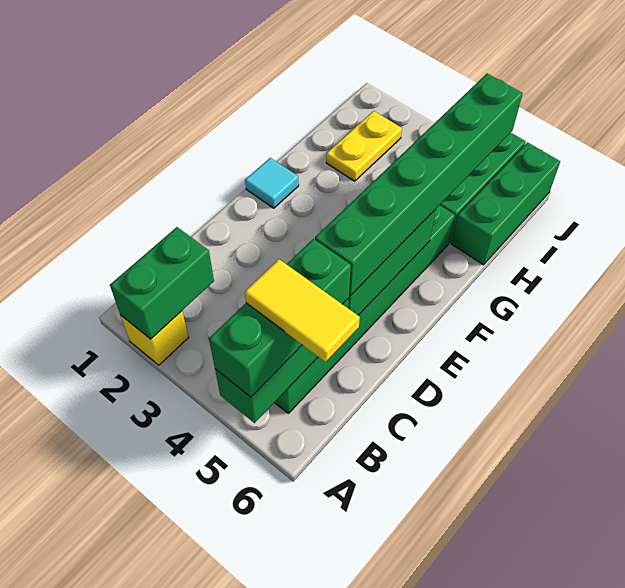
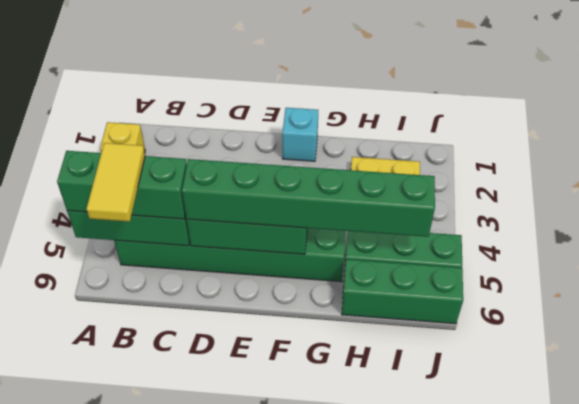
green brick A2:B2 level 2 -> none
cyan tile F1 level 1 -> cyan brick F1 level 1

